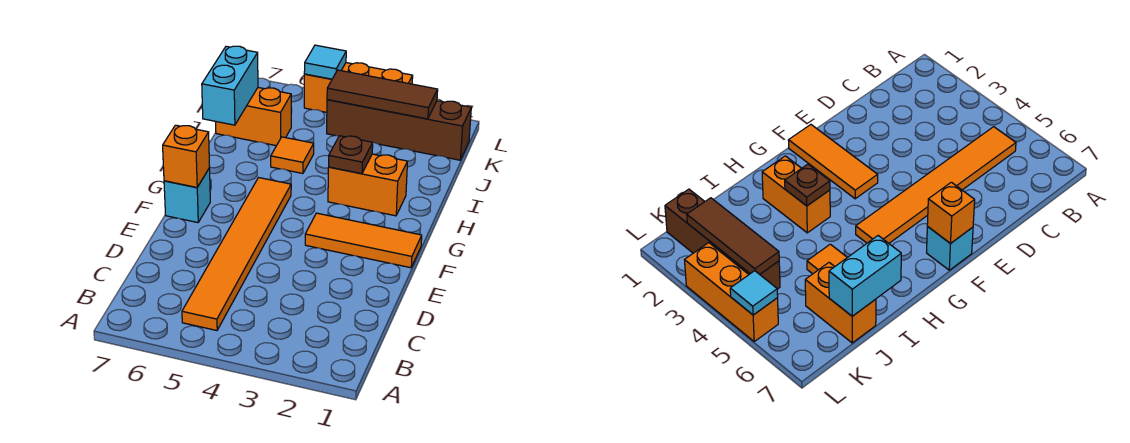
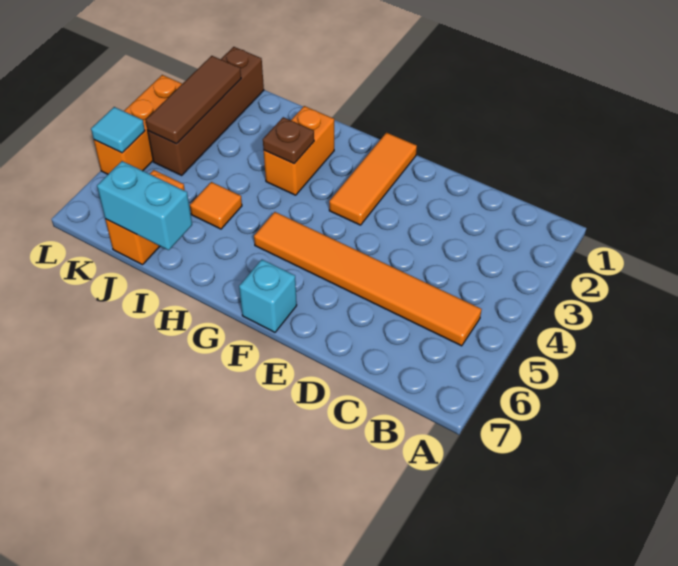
orange brick F7 level 2 -> none

